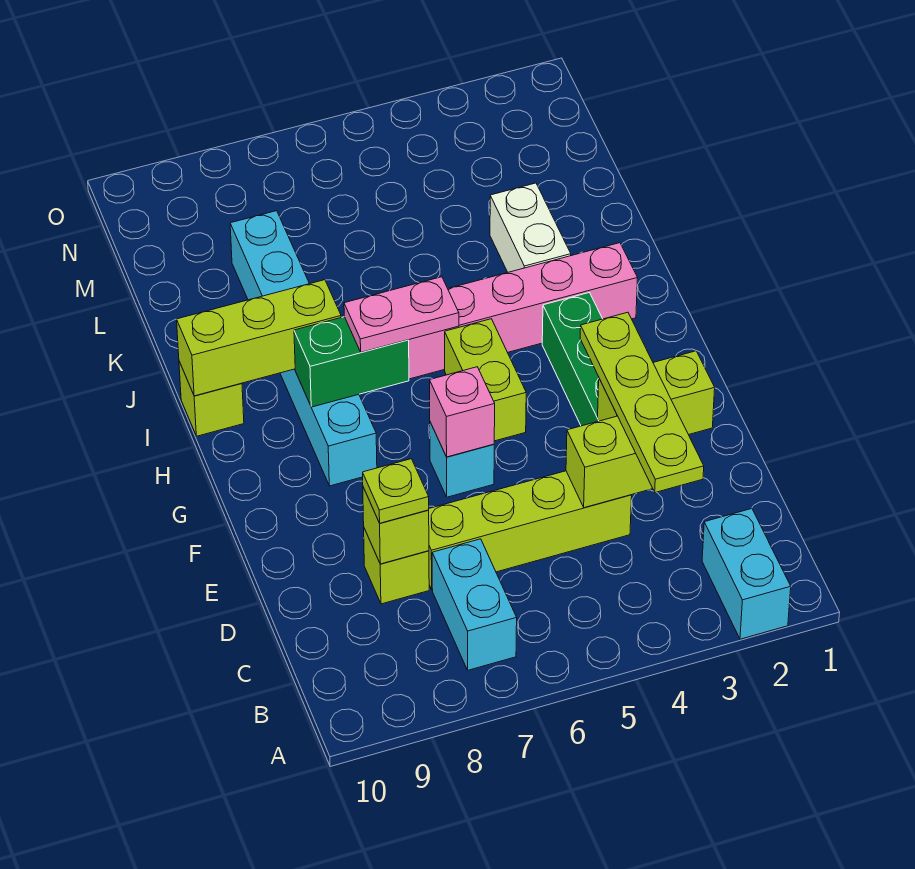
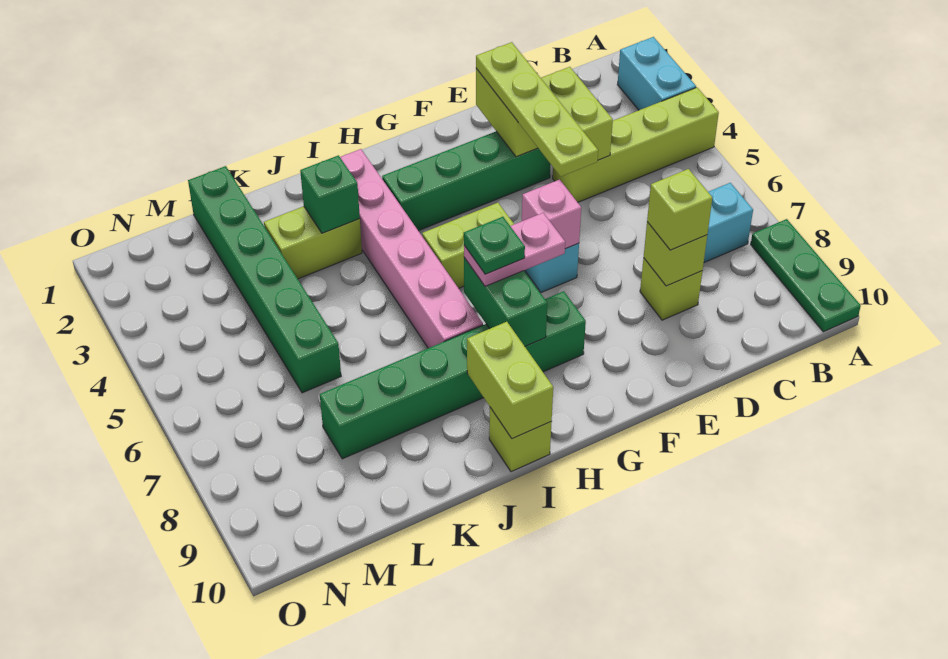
cyan brick A2:B2 level 1 -> cyan brick A2:A3 level 1
none -> green plate A8:A10 level 1
lime plate C3:F3 level 3 -> lime plate E2:E5 level 3
lime brick D4:D7 level 1 -> lime brick A4:D4 level 1
lime plate D8 level 3 -> lime brick D8 level 3
cyan brick G8:L8 level 1 -> green brick G8:L8 level 1
pink plate H6:H7 level 3 -> pink plate G7:H7 level 3
none -> green plate H7 level 4
lime brick I8:I10 level 2 -> lime brick I9:I10 level 2
white brick J3:K3 level 1 -> lime brick J3:K3 level 1
none -> green brick J3 level 2
none -> green brick L1:L6 level 1

